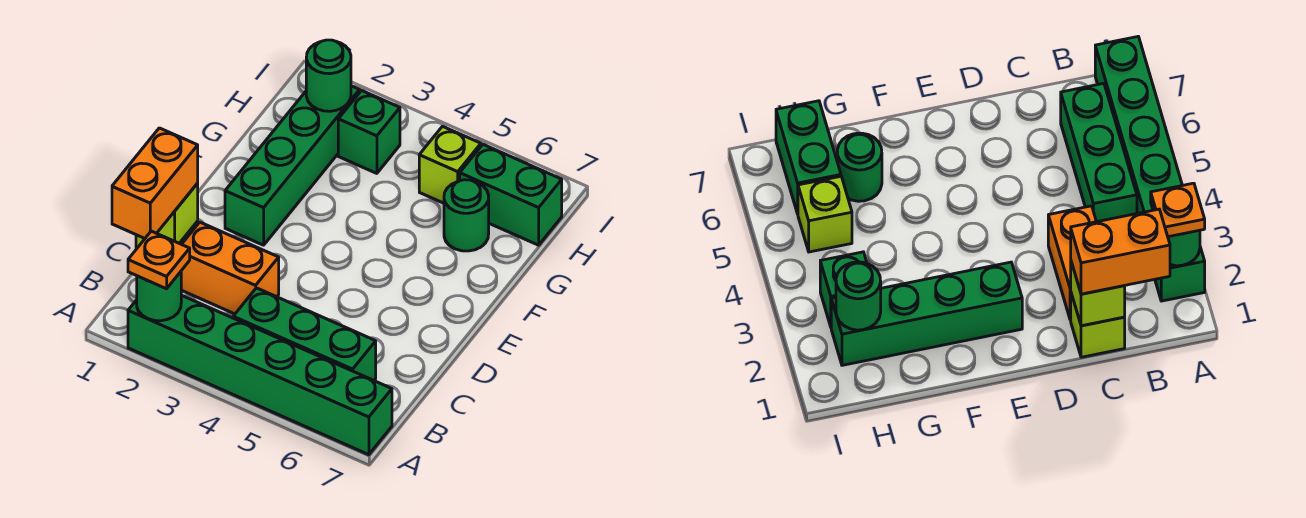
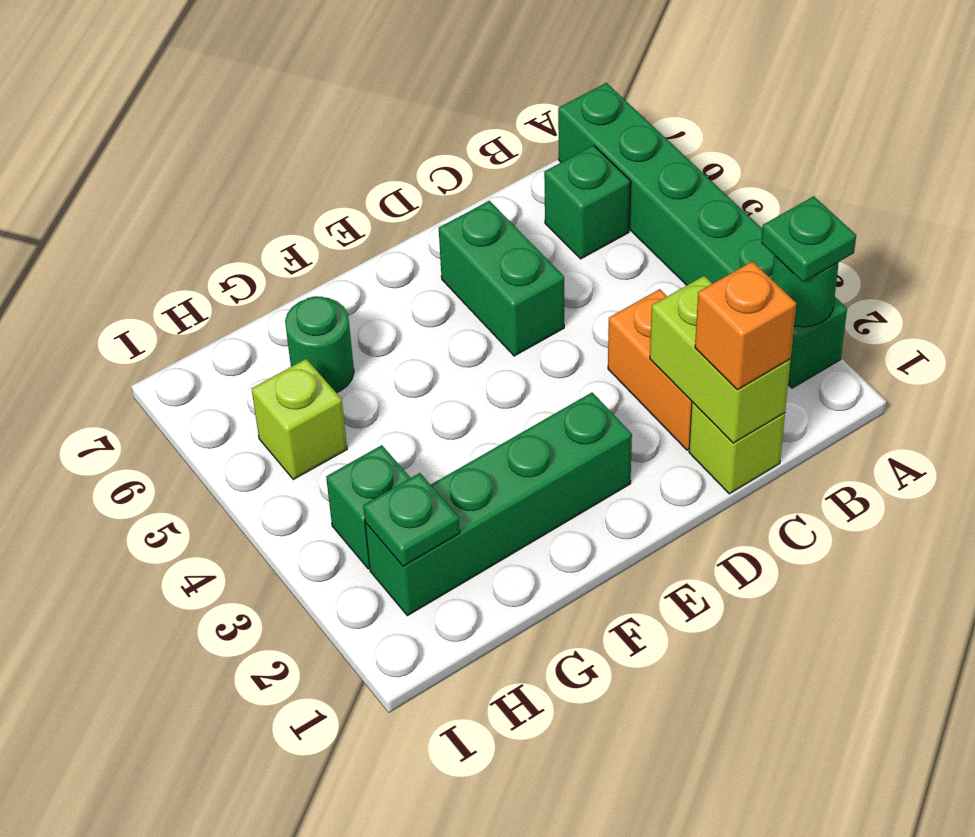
orange plate A2 level 3 -> green plate A2 level 3
orange brick B1:C1 level 3 -> orange brick C1 level 3
green brick B4:B6 level 1 -> green brick B6 level 1
lime brick C1 level 2 -> lime brick C1:C2 level 2
green round brick H2 level 2 -> green plate H2 level 2
green brick H6:H7 level 1 -> green brick D5:D6 level 1

